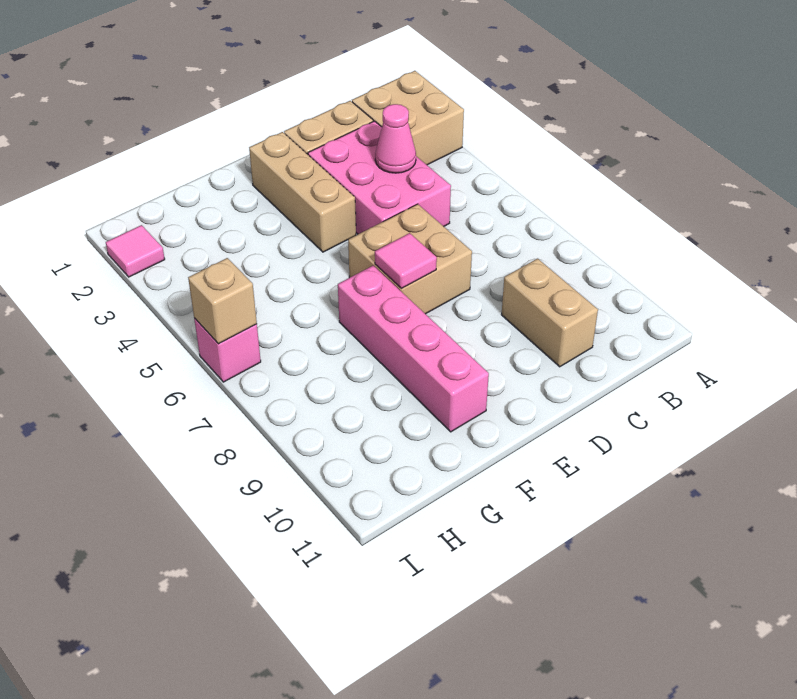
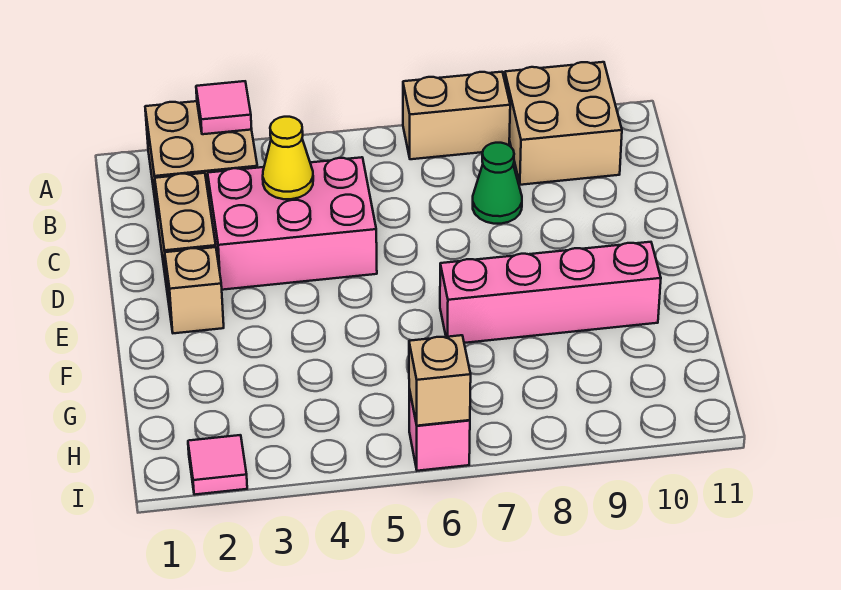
pink cone C4 level 2 -> yellow cone C4 level 2
none -> green cone C8 level 1
tan brick C9:C10 level 1 -> tan brick A7:A8 level 1
tan brick D6:E7 level 1 -> tan brick A9:B10 level 1
tan brick E2:E4 level 1 -> tan brick E2 level 1
pink tile E7 level 2 -> pink tile A3 level 2

